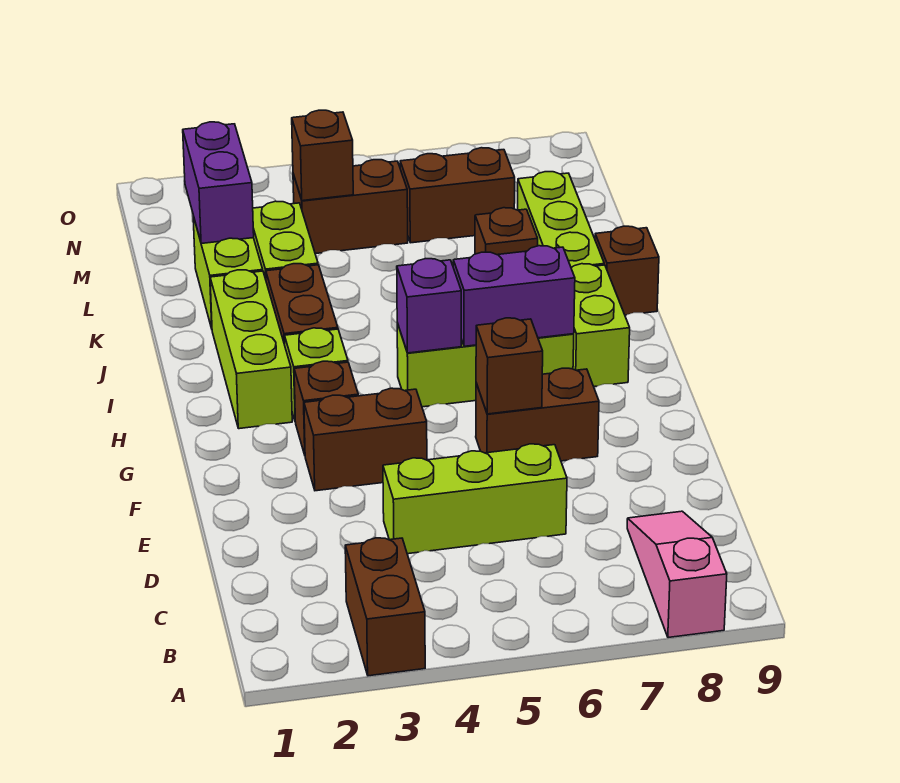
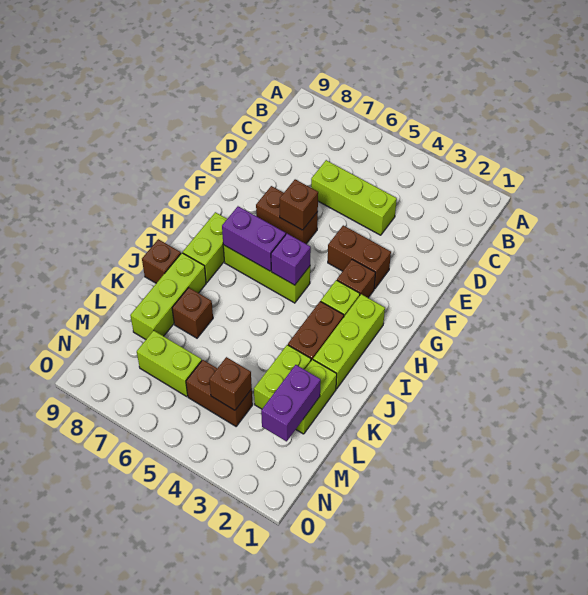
brown brick A3:B3 level 1 -> none
pink slope A8:C8 level 1 top A -> none
brown brick M6:M7 level 1 -> lime brick M6:M7 level 1

